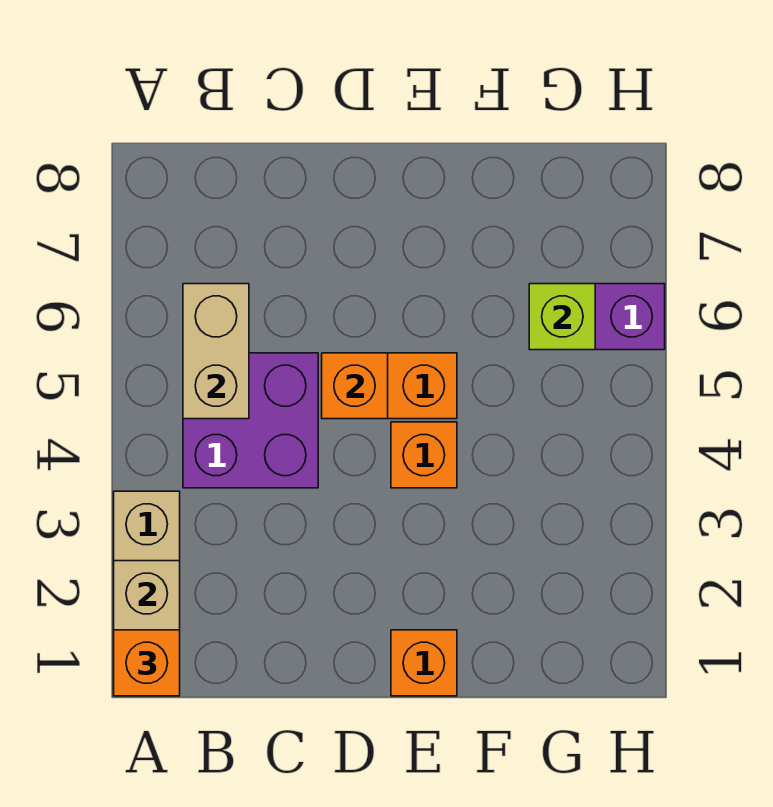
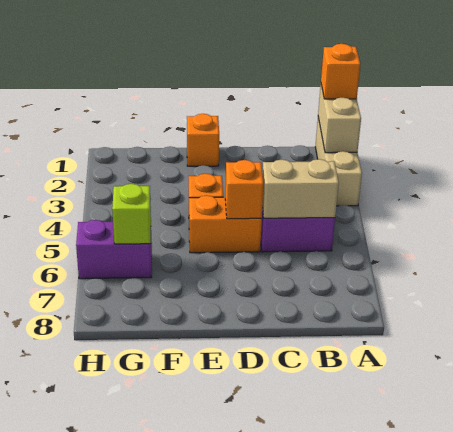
tan brick B5:B6 level 2 -> tan brick B5:C5 level 2

